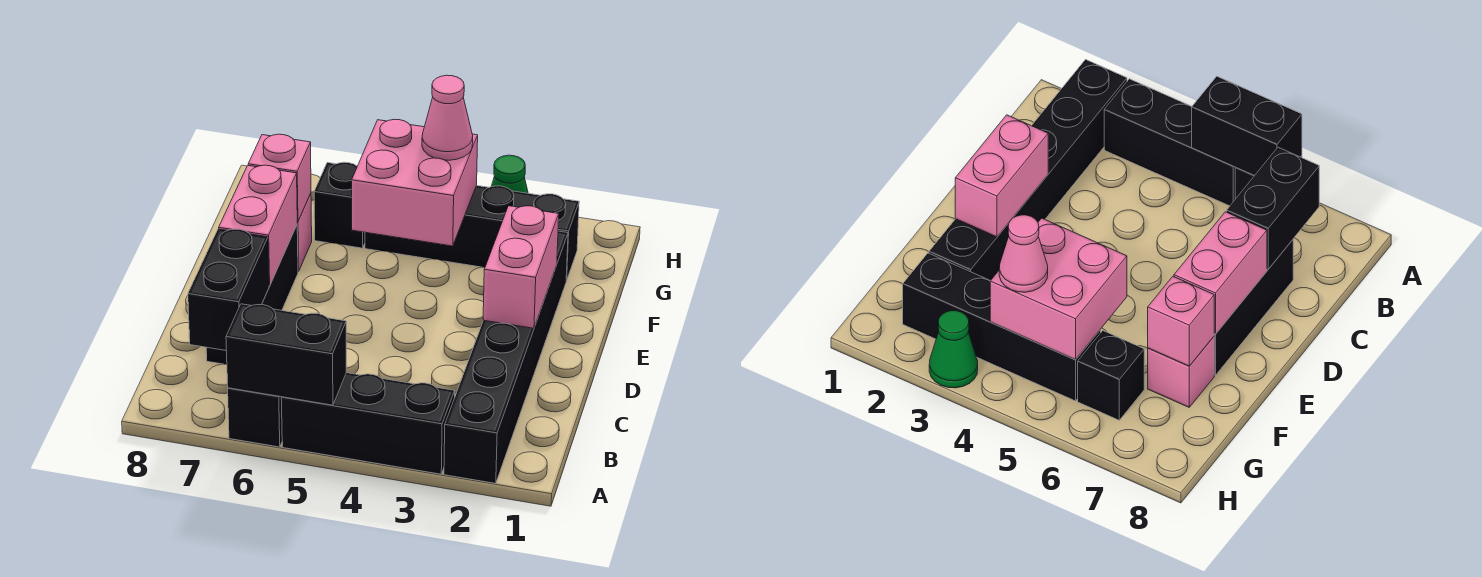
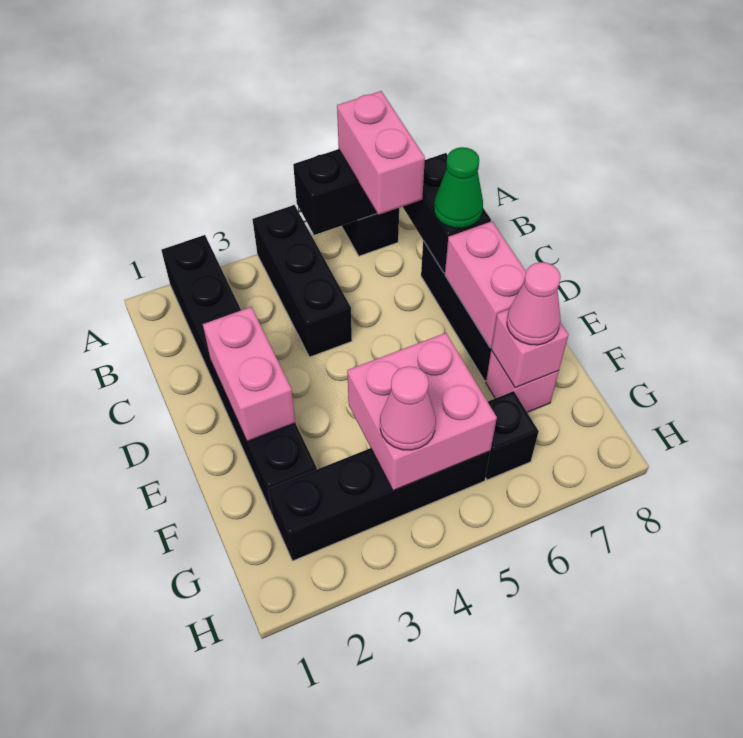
black brick A3:A5 level 1 -> black brick A4:C4 level 1
none -> pink brick A6:B6 level 3
none -> pink cone F7 level 3
green cone H3 level 1 -> green cone C7 level 3

